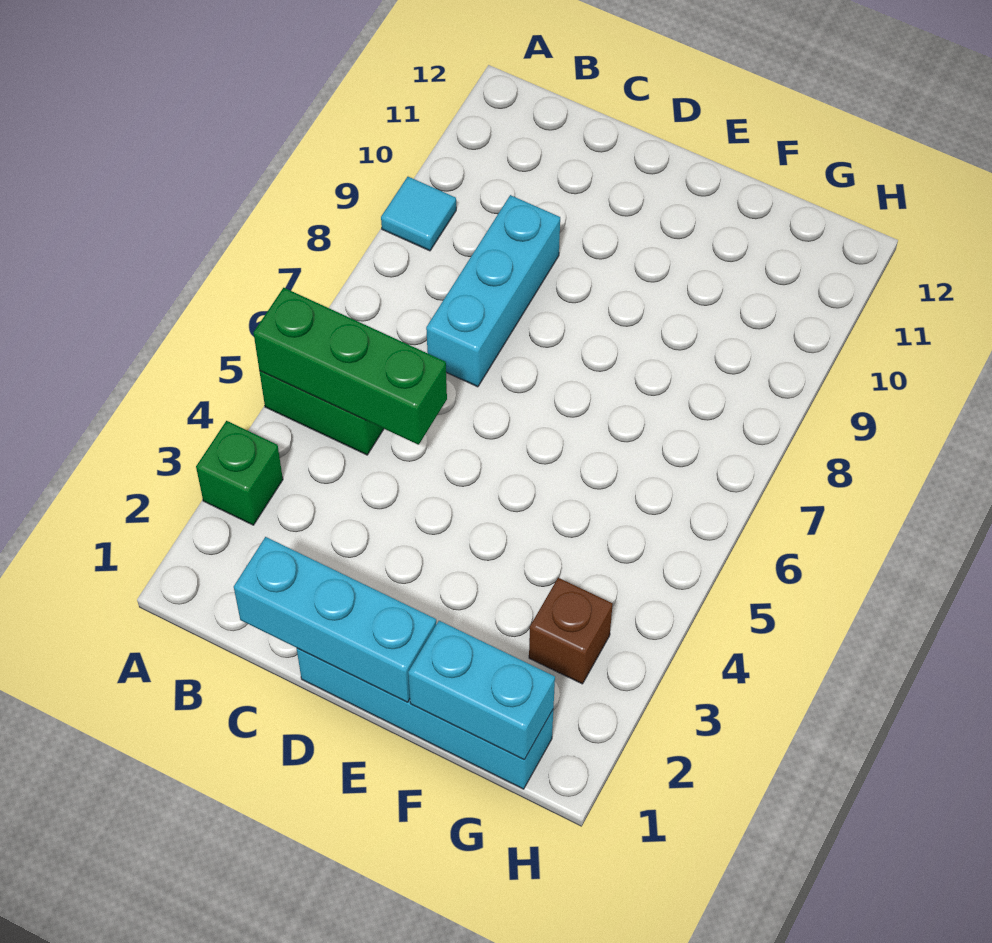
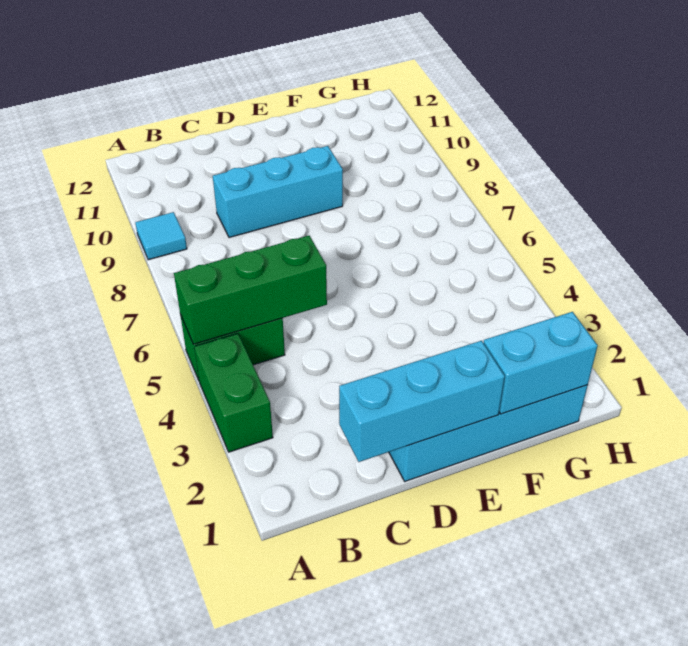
green brick A3 level 1 -> green brick A3:A4 level 1
cyan brick C7:C9 level 1 -> cyan brick C9:E9 level 1
brown brick G3 level 1 -> none

